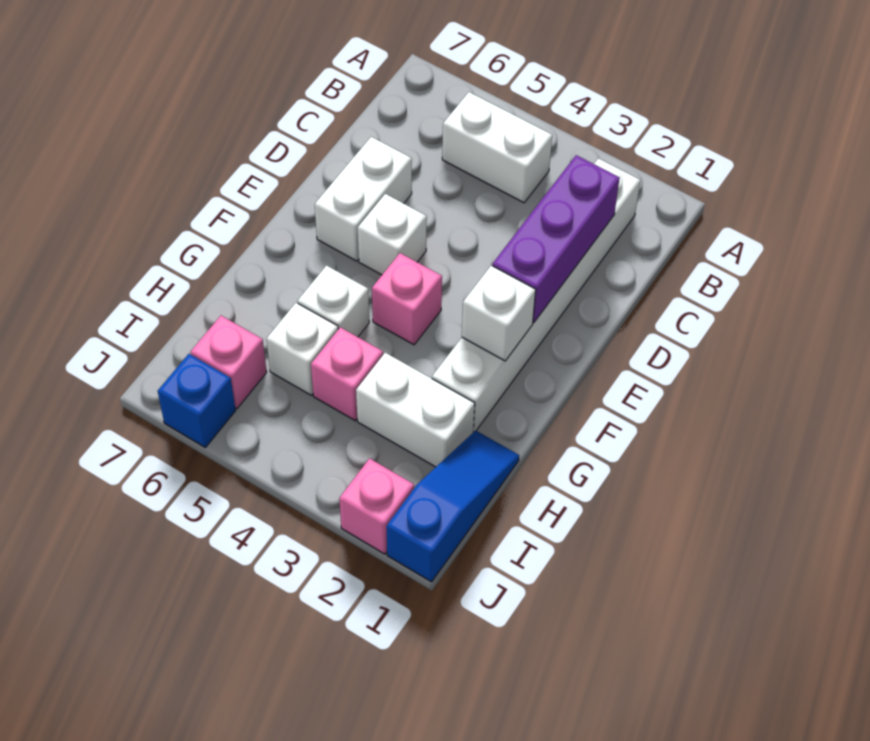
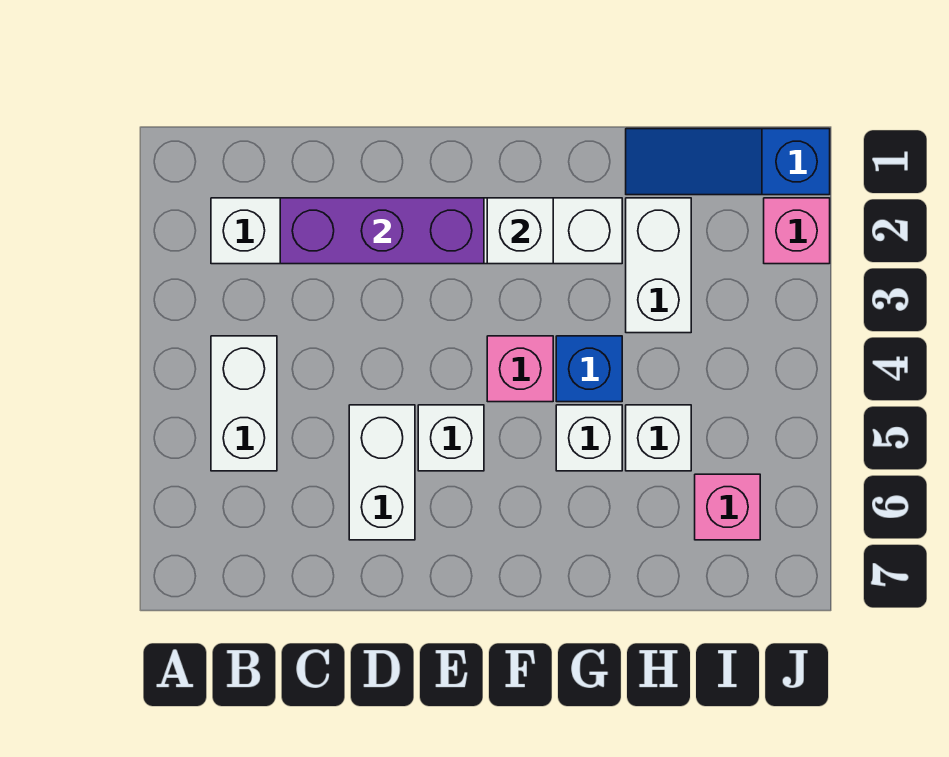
white brick D6:E6 level 1 -> white brick D5:D6 level 1
pink brick H4 level 1 -> none
blue brick J6 level 1 -> blue brick G4 level 1

